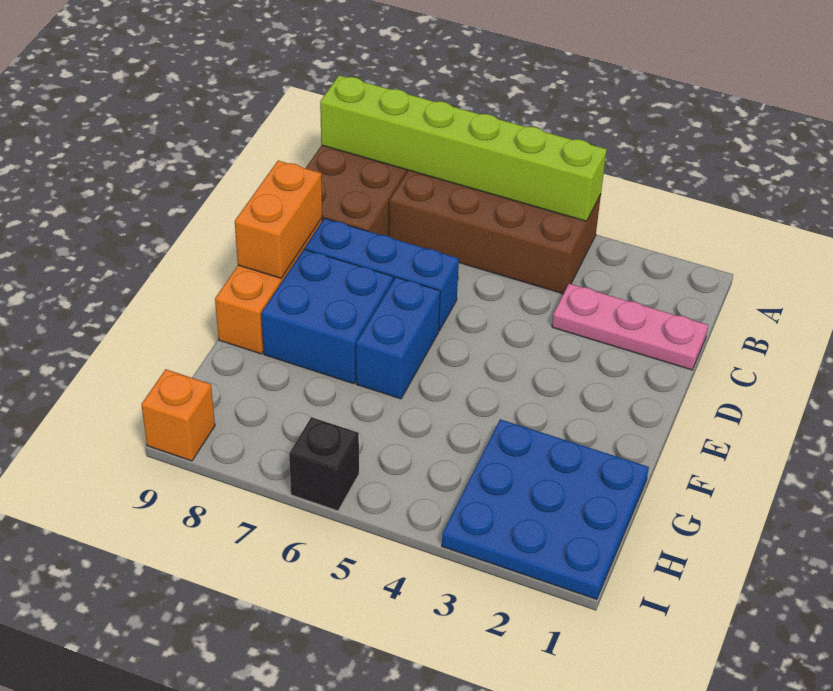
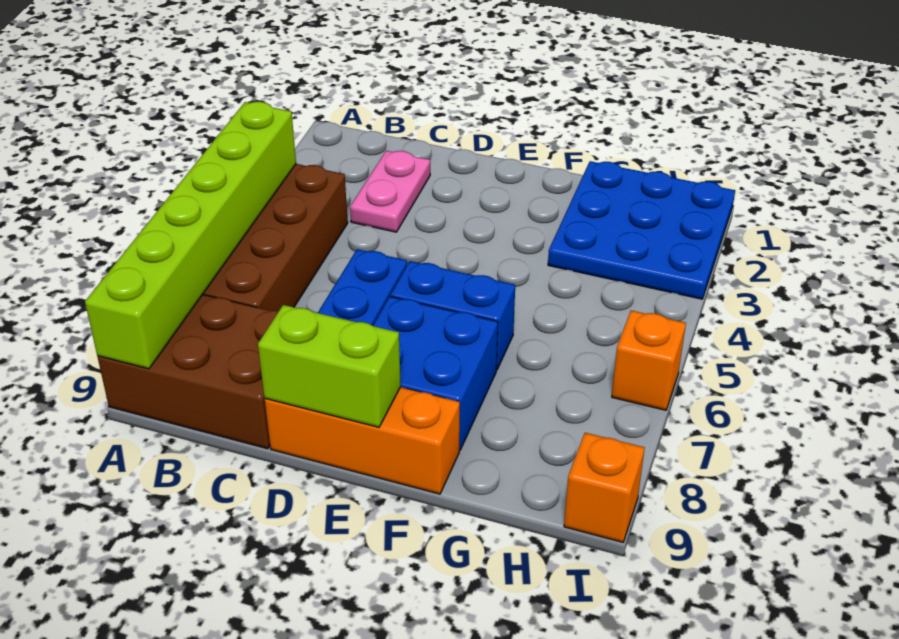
pink plate C1:C3 level 1 -> pink plate C2:C3 level 1
orange brick D9:E9 level 2 -> lime brick D9:E9 level 2
black brick I6 level 1 -> orange brick I6 level 1

